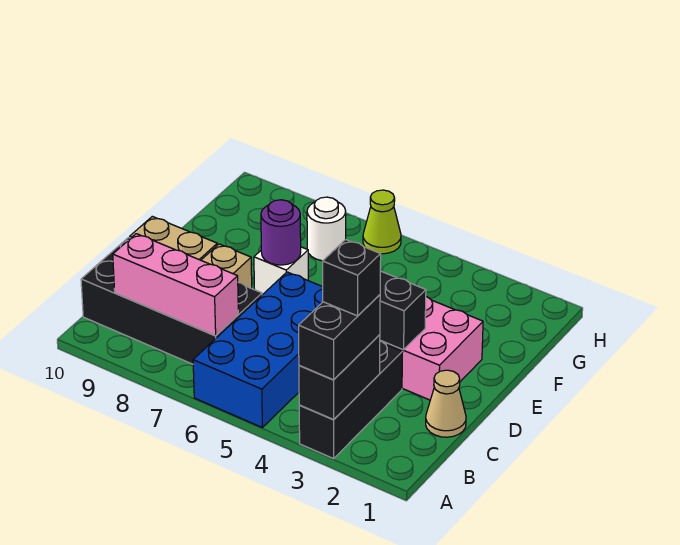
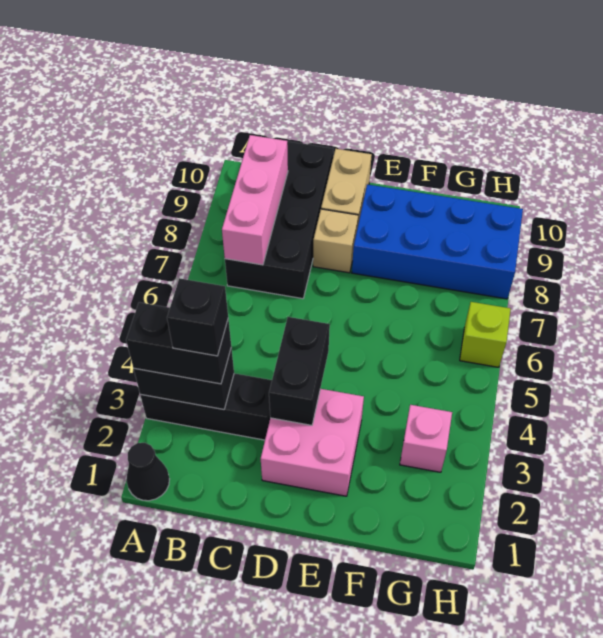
none -> black cone A1 level 1
blue brick A5:D6 level 1 -> blue brick E8:H9 level 1
tan cone C1 level 1 -> none
white brick E7 level 1 -> none
purple round brick E7 level 2 -> none
none -> pink brick G3 level 1
white round brick G7 level 1 -> none
lime cone H6 level 1 -> lime brick H6 level 1

